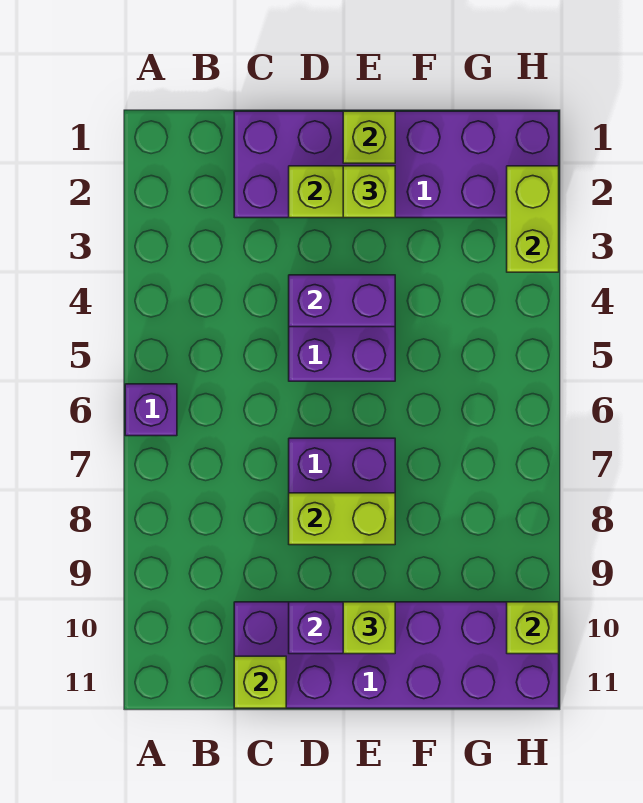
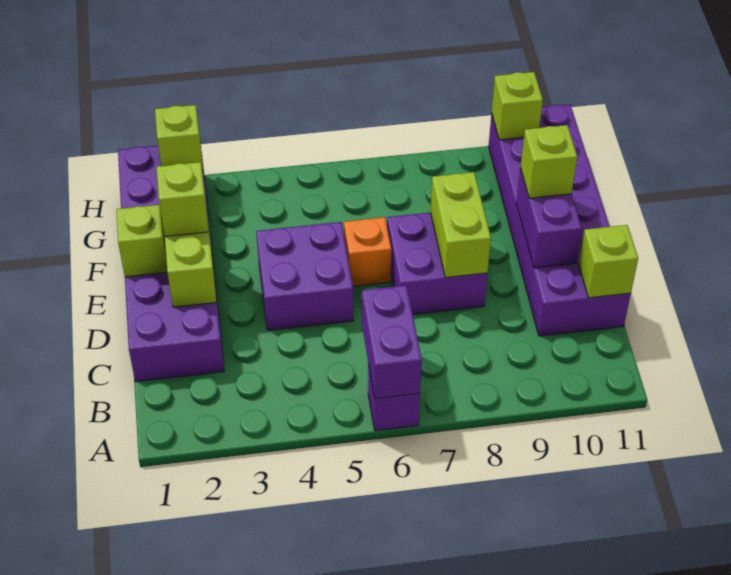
purple brick D4:E4 level 2 -> purple brick A6:B6 level 2
none -> orange brick E6 level 1
lime brick H2:H3 level 2 -> lime brick H2 level 2

